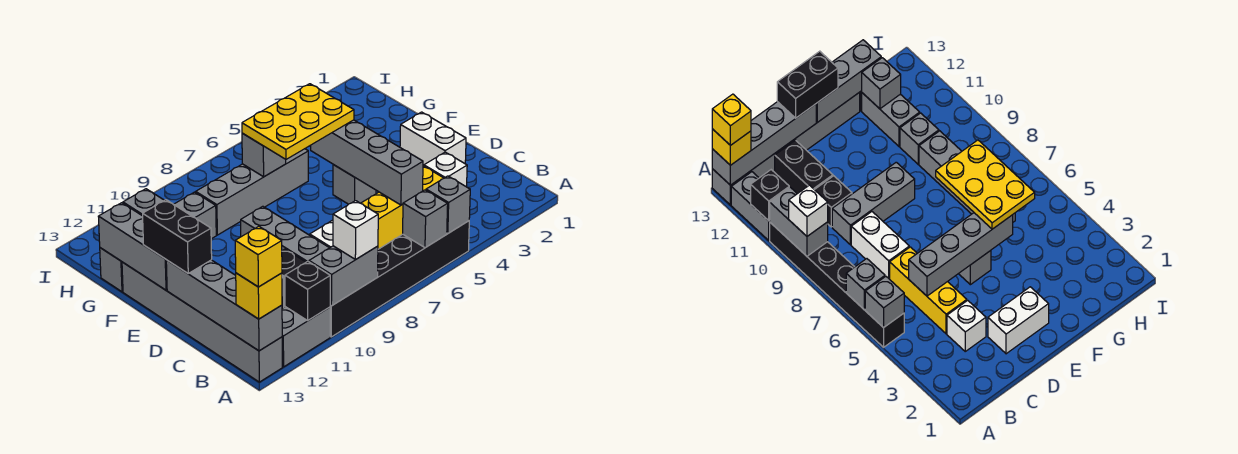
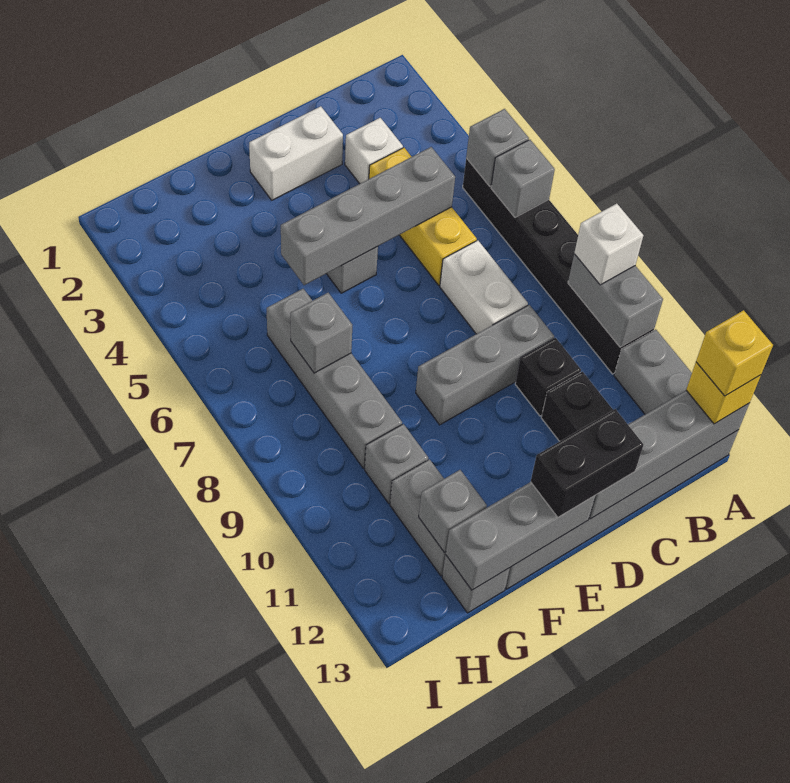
black brick A11 level 2 -> none
yellow plate F5:G7 level 3 -> none

